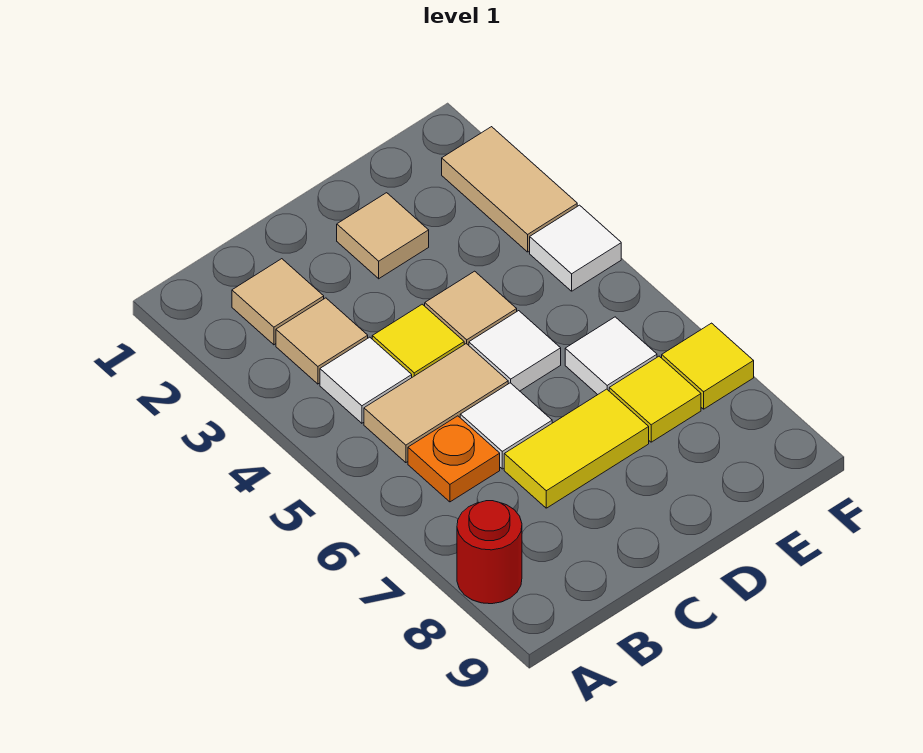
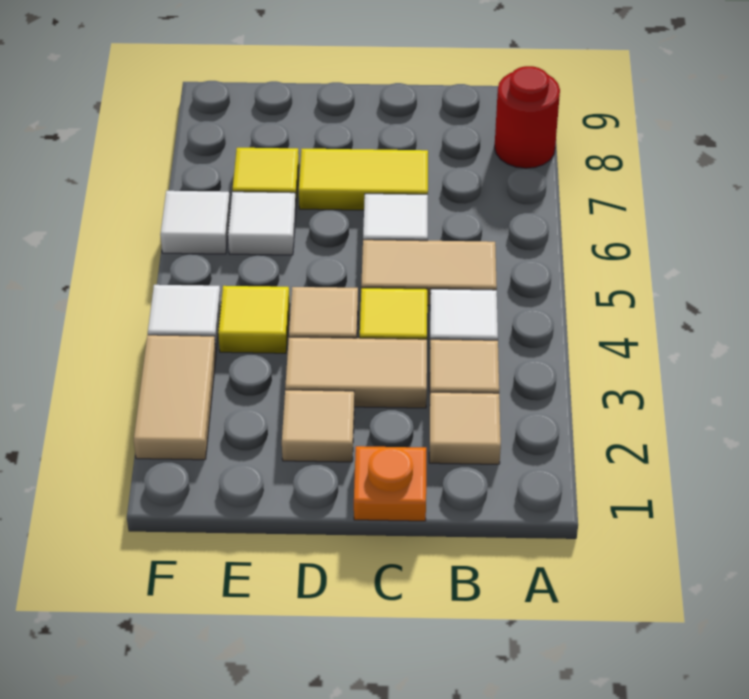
orange plate B6 level 1 -> orange plate C1 level 1
none -> tan tile C3:D3 level 1
white tile D5 level 1 -> white tile F6 level 1
yellow tile F7 level 1 -> yellow tile E4 level 1

